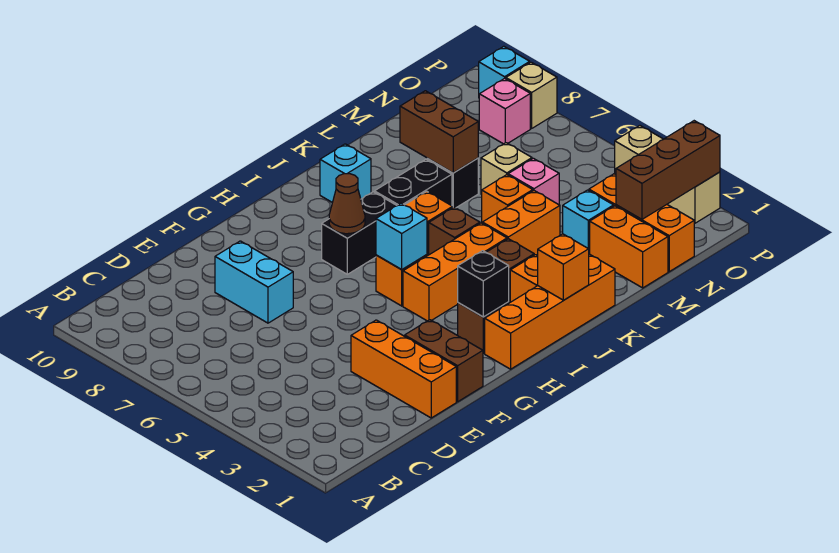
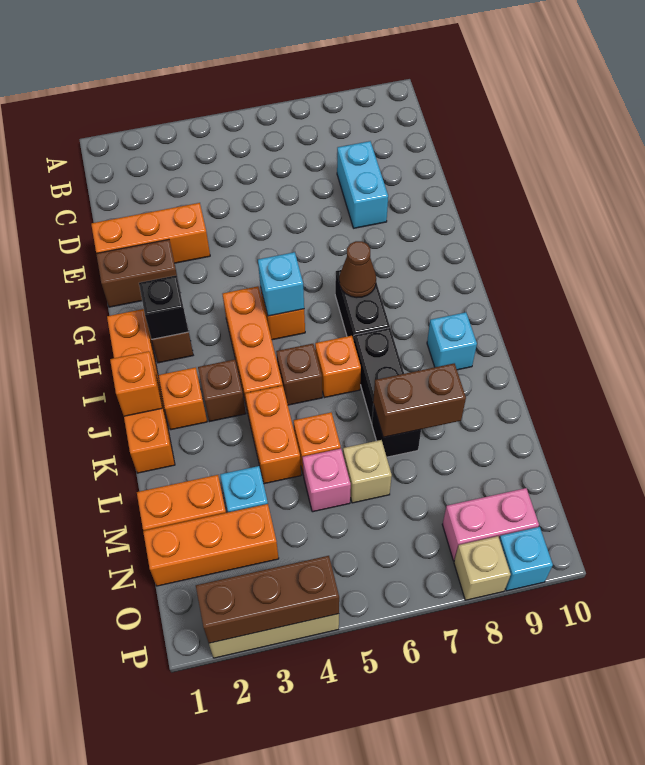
cyan brick E7:E8 level 1 -> cyan brick D8:E8 level 1
brown brick N2:P2 level 2 -> brown brick P2:P4 level 2
pink brick O8 level 1 -> pink brick O8:O9 level 1

